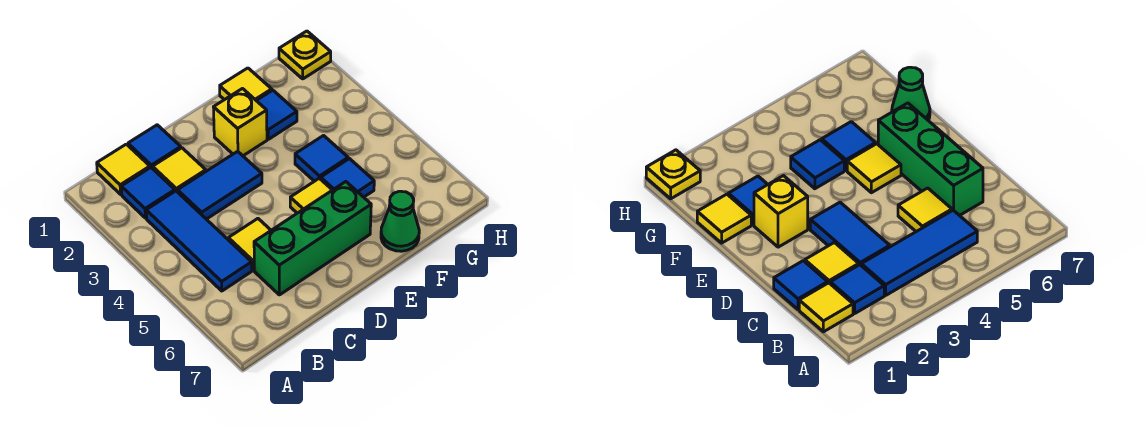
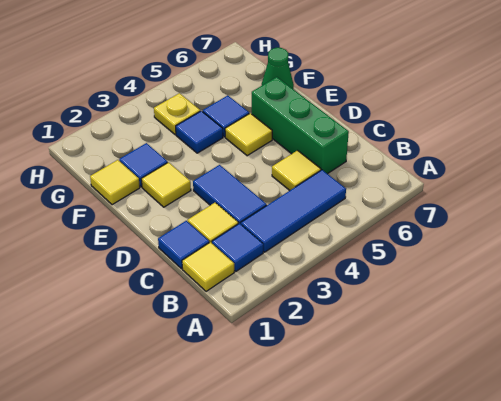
yellow brick E2 level 1 -> yellow tile E2 level 1
yellow plate H1 level 1 -> yellow plate G4 level 1

